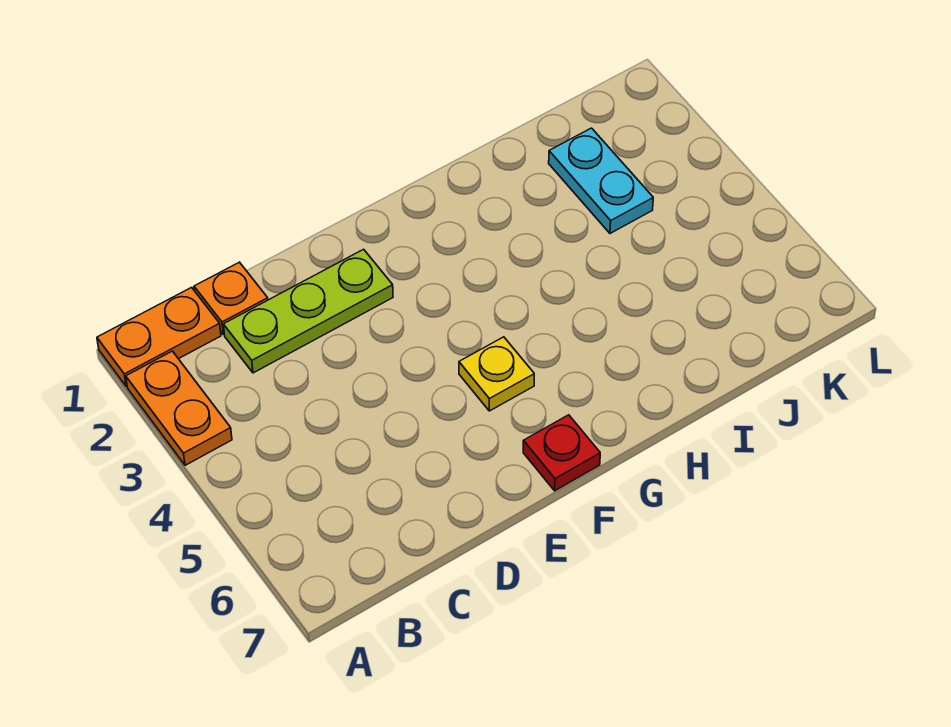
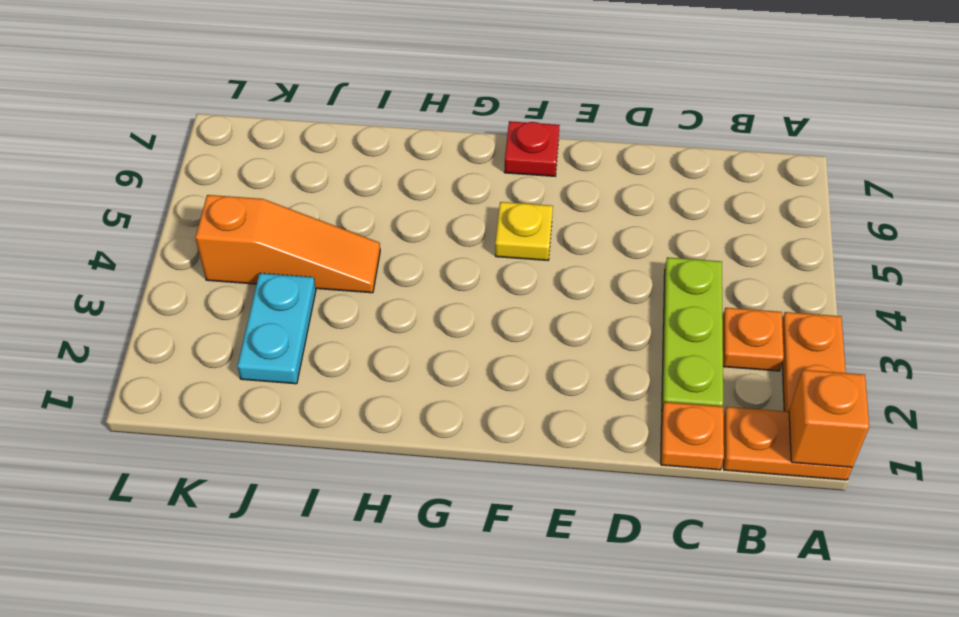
none -> orange brick A1 level 2
none -> orange plate B3 level 1
lime plate C2:E2 level 1 -> lime plate C2:C4 level 1
none -> orange slope I4:K4 level 1 top K

